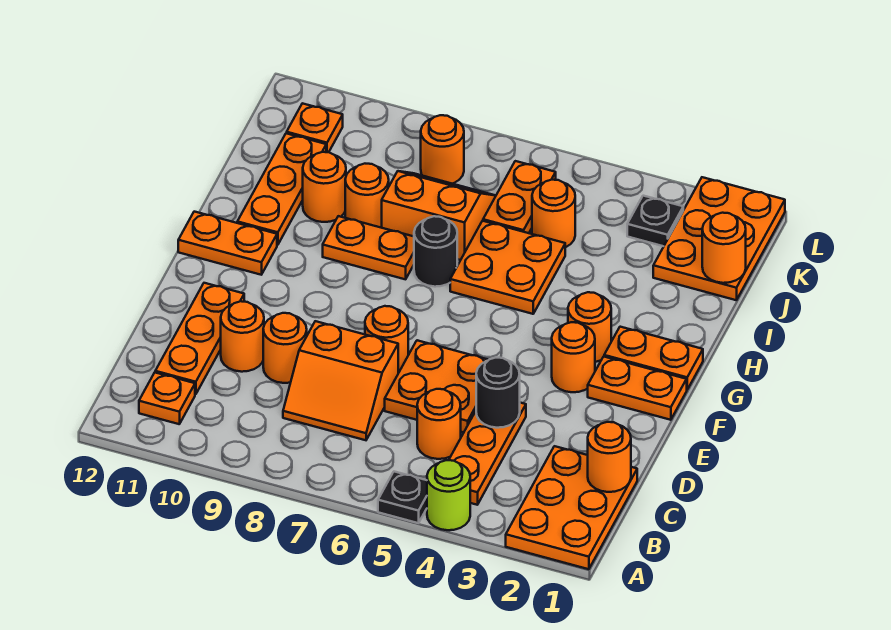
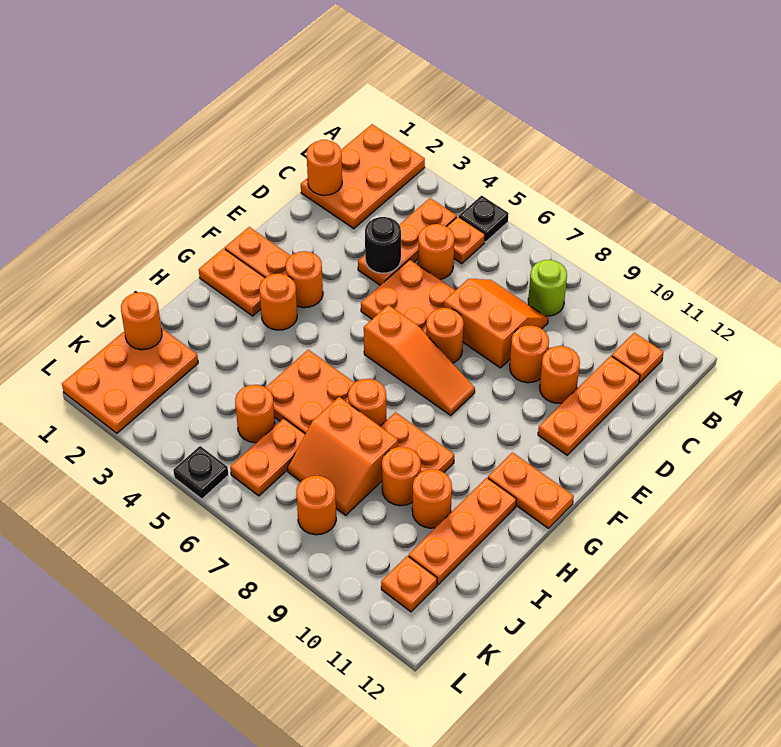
lime round brick A4 level 1 -> lime round brick B8 level 1
none -> orange plate B5 level 1
none -> orange slope F6:F8 level 1 top 6
black round brick H7 level 1 -> orange round brick H7 level 1
black plate K3 level 1 -> black plate L5 level 1

